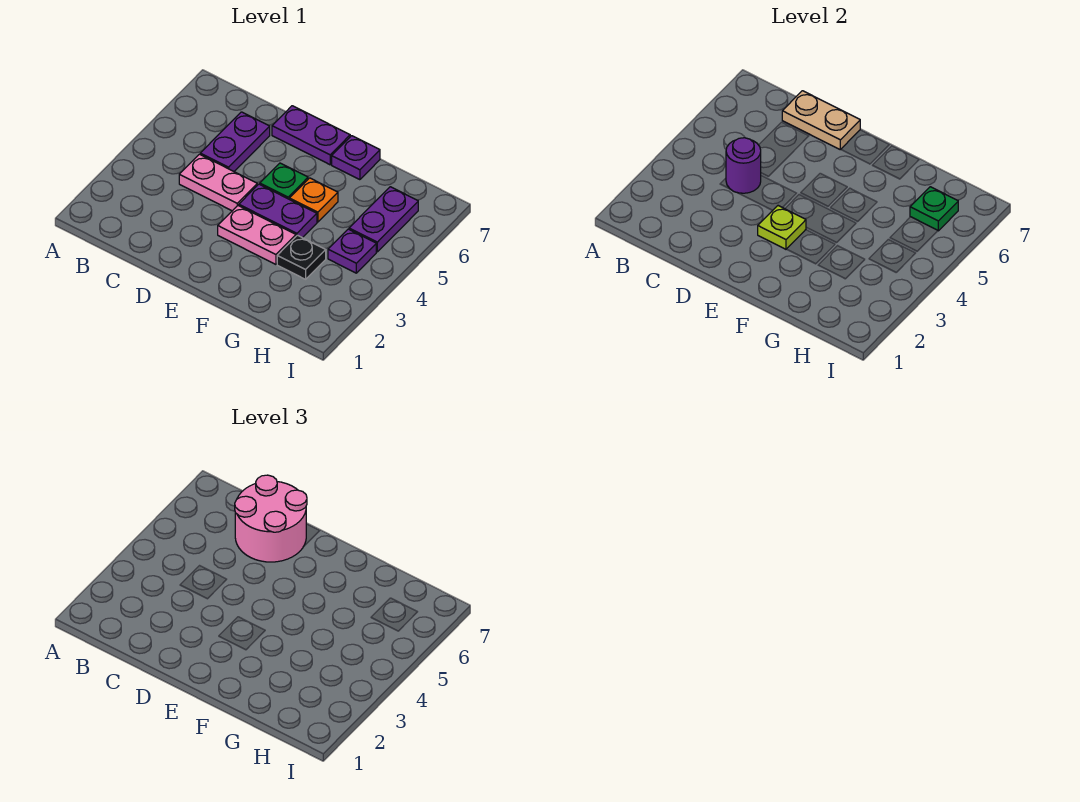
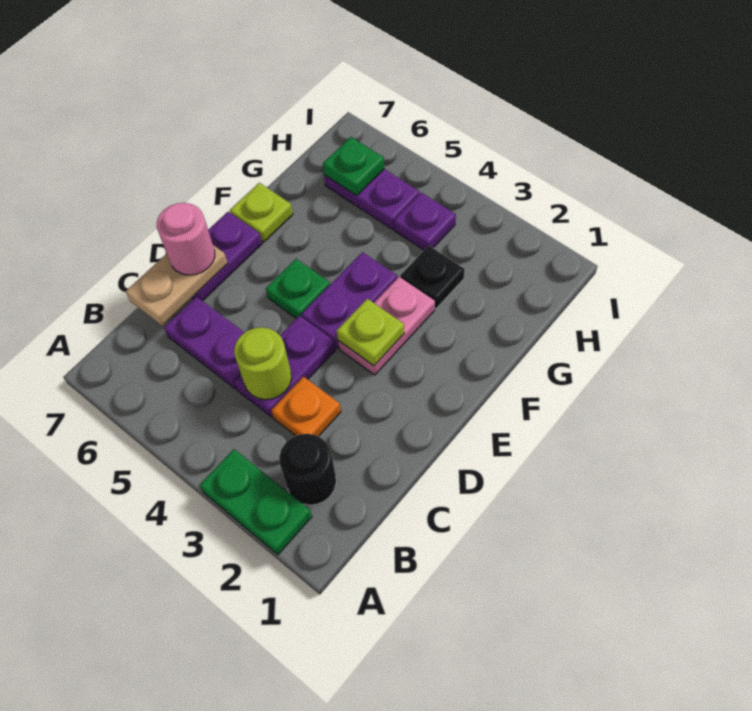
none -> green plate A2:A3 level 1
none -> black round brick B2 level 1
pink plate C4:D4 level 1 -> purple plate C4:D4 level 1
purple round brick C4 level 2 -> lime round brick C4 level 2
pink round brick C6:D7 level 3 -> pink round brick D7 level 3
orange plate F5 level 1 -> orange plate C3 level 1
purple plate F7 level 1 -> lime plate F7 level 1

